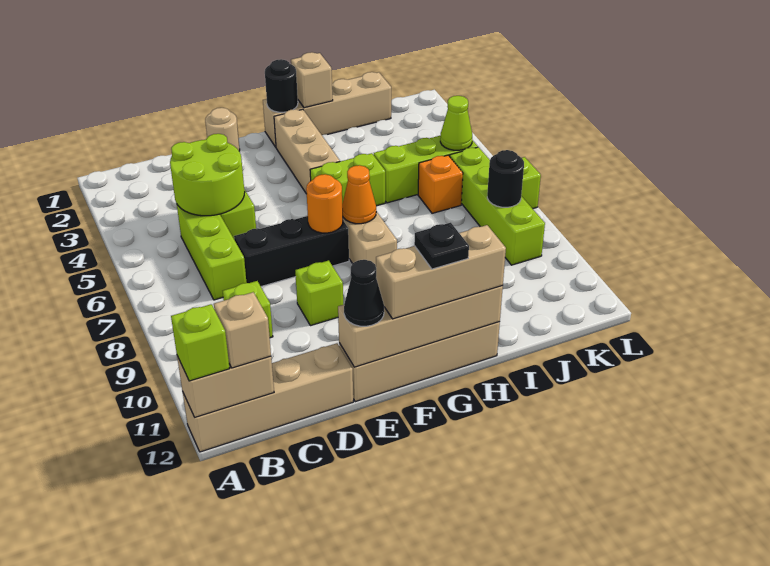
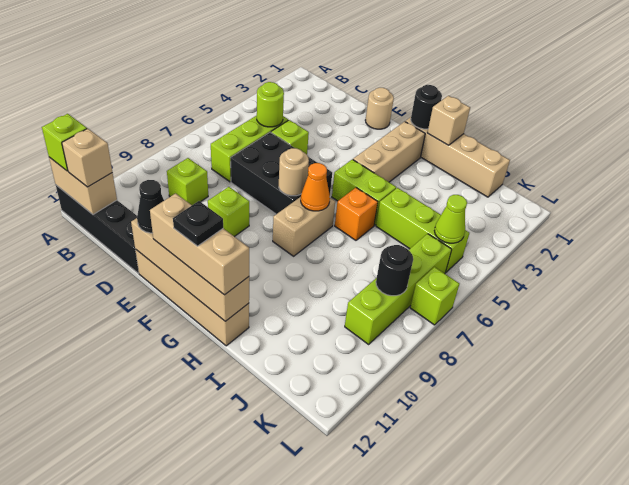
tan brick A12:D12 level 1 -> black brick A12:D12 level 1
lime round brick C4:D5 level 2 -> lime round brick C5 level 2
black brick D7:F7 level 1 -> black brick D6:F7 level 1
orange round brick F7 level 2 -> tan round brick F7 level 2
orange brick J6 level 1 -> orange brick H6 level 1

